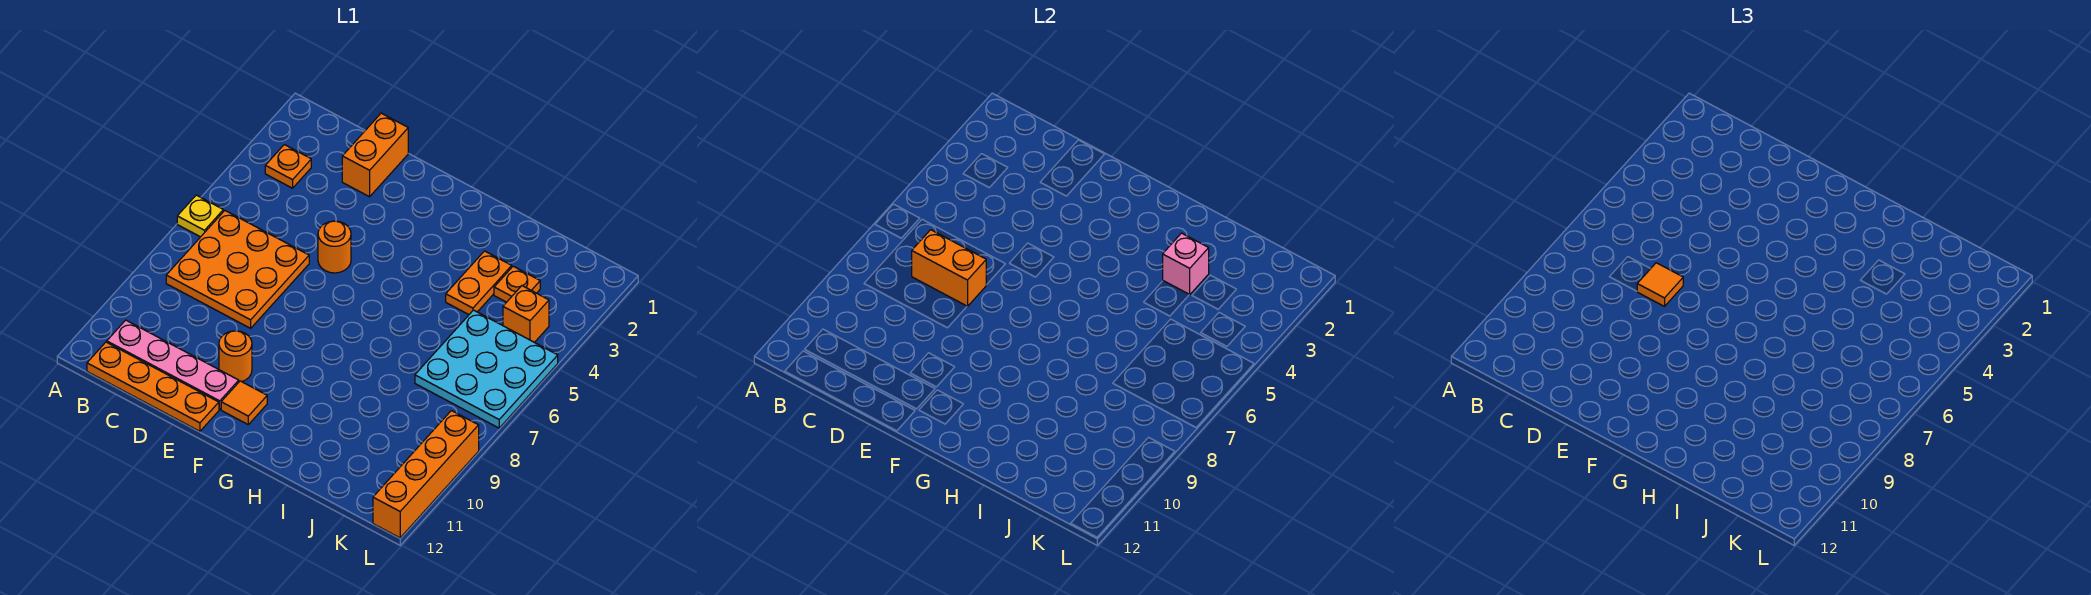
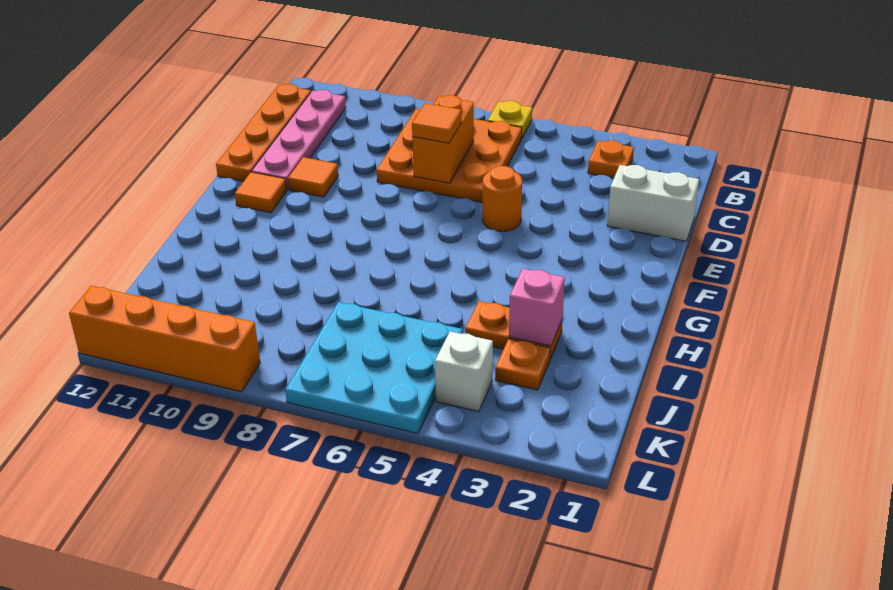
orange brick D1:D2 level 1 -> white brick D1:D2 level 1
orange round brick E10 level 1 -> orange tile E10 level 1
orange brick K4 level 1 -> white brick K4 level 1

